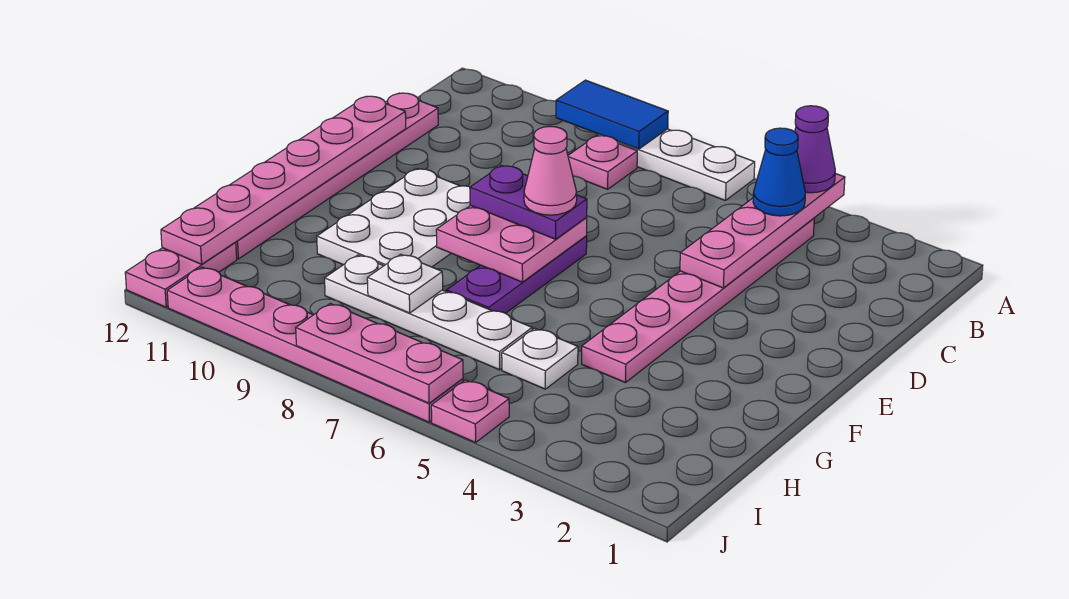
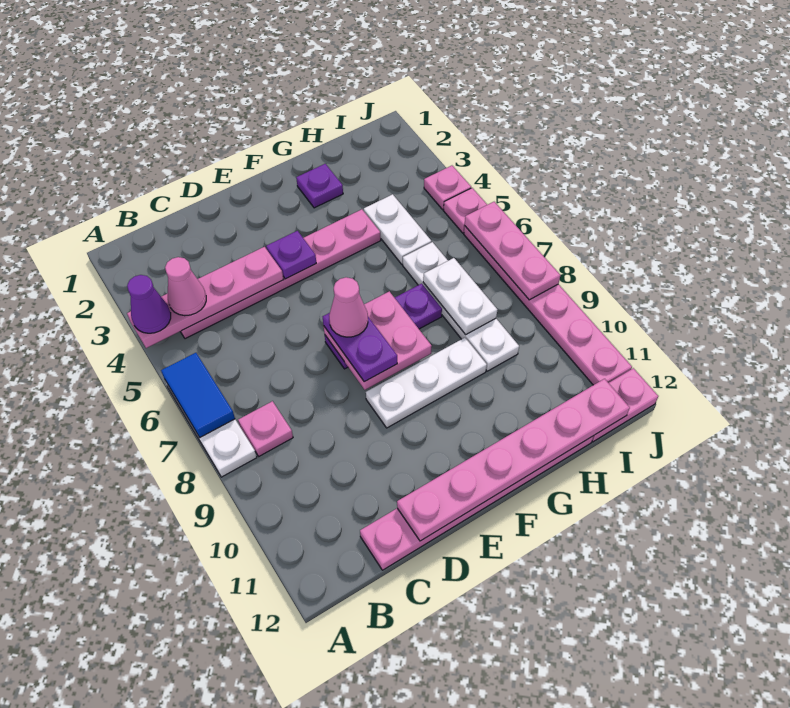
blue tile A8:A9 level 2 -> blue tile A6:A7 level 2
blue cone B4 level 3 -> pink cone B4 level 3
none -> purple plate E4 level 2
white plate E9:G10 level 1 -> white plate E9:G9 level 1
none -> purple plate G2 level 1
white plate H5 level 1 -> white plate H4:H5 level 1
white plate H8 level 2 -> white plate H7:H8 level 2
none -> pink plate J4 level 1

